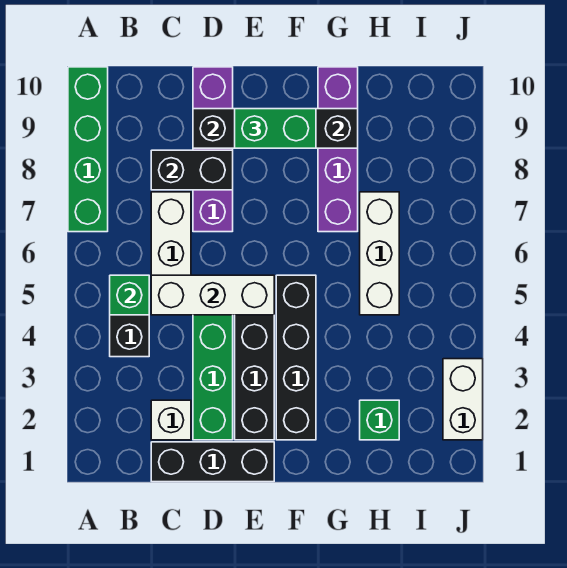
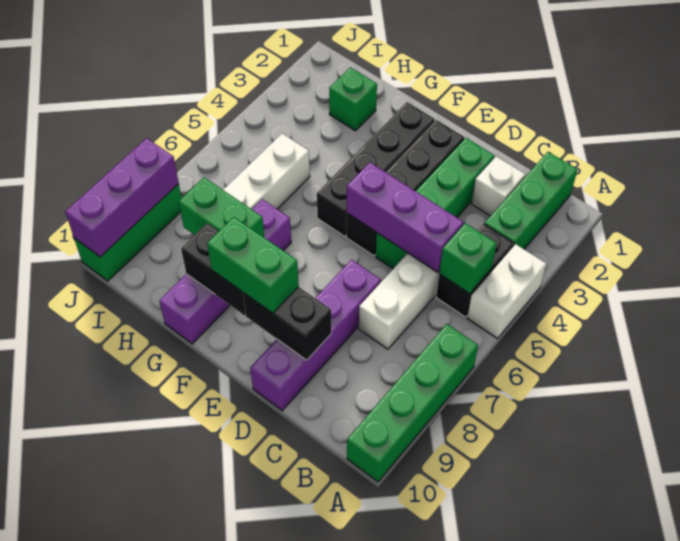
none -> green brick B1:B3 level 1
black brick C1:E1 level 1 -> none
white brick C5:E5 level 2 -> purple brick C5:E5 level 2
black brick C8:D8 level 2 -> none
none -> green brick G8:H8 level 2
white brick J2:J3 level 1 -> white brick A4:A5 level 1
none -> green brick J8:J10 level 1
none -> purple brick J8:J10 level 2

